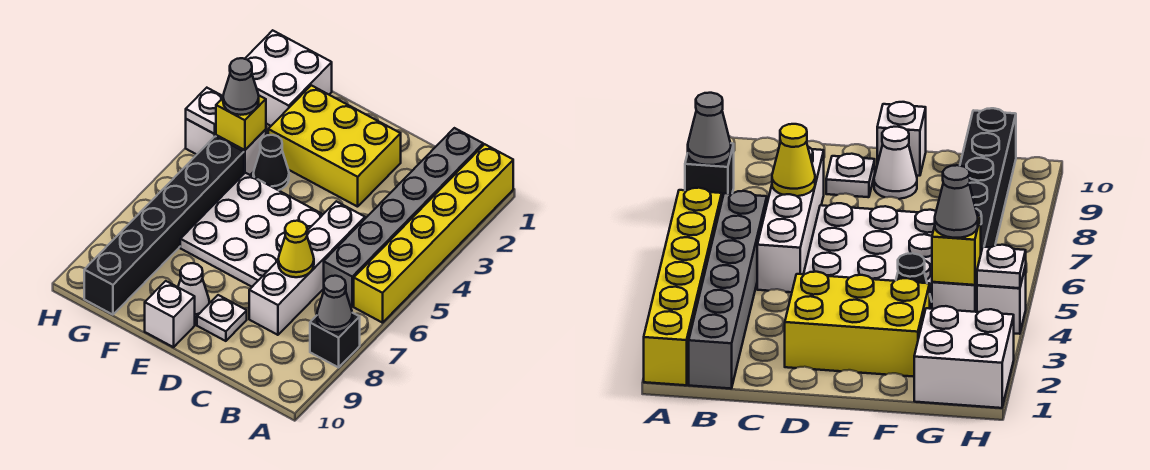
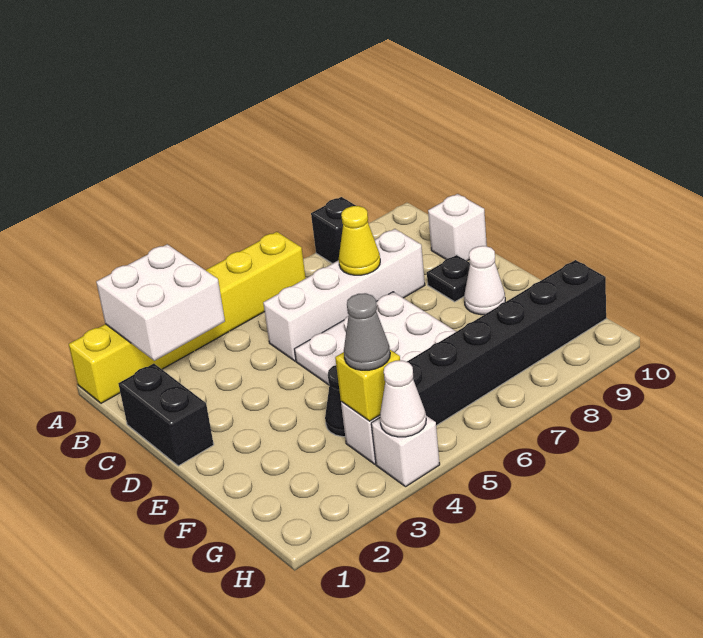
grey cone A8 level 2 -> none
grey brick B1:B6 level 1 -> none
none -> black brick C1:D1 level 1
yellow brick D2:F3 level 1 -> none
white plate D9 level 1 -> black plate D9 level 1
white brick E10 level 1 -> white brick C10 level 1
white brick G1:H2 level 1 -> white brick A2:B3 level 2
white plate H4 level 2 -> white cone H4 level 2

